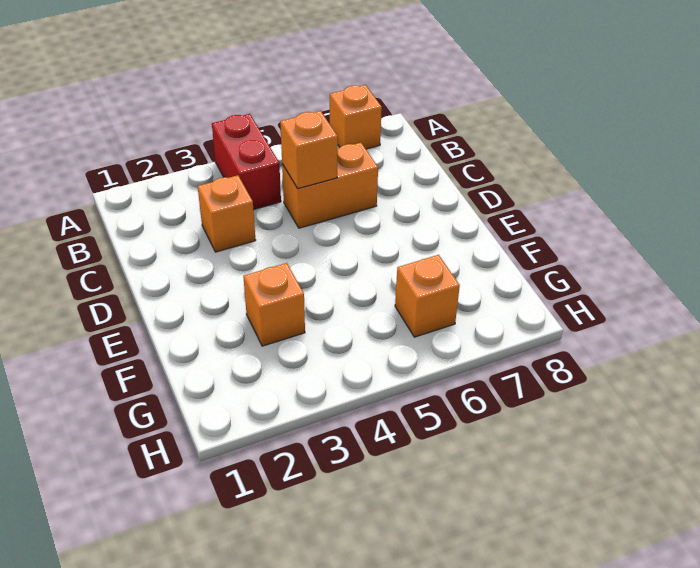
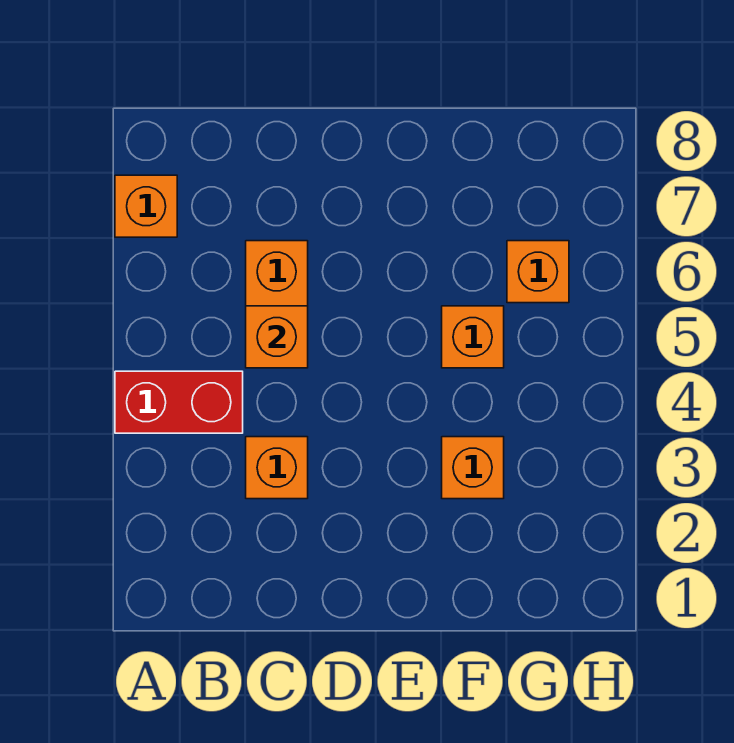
none -> orange brick F5 level 1

